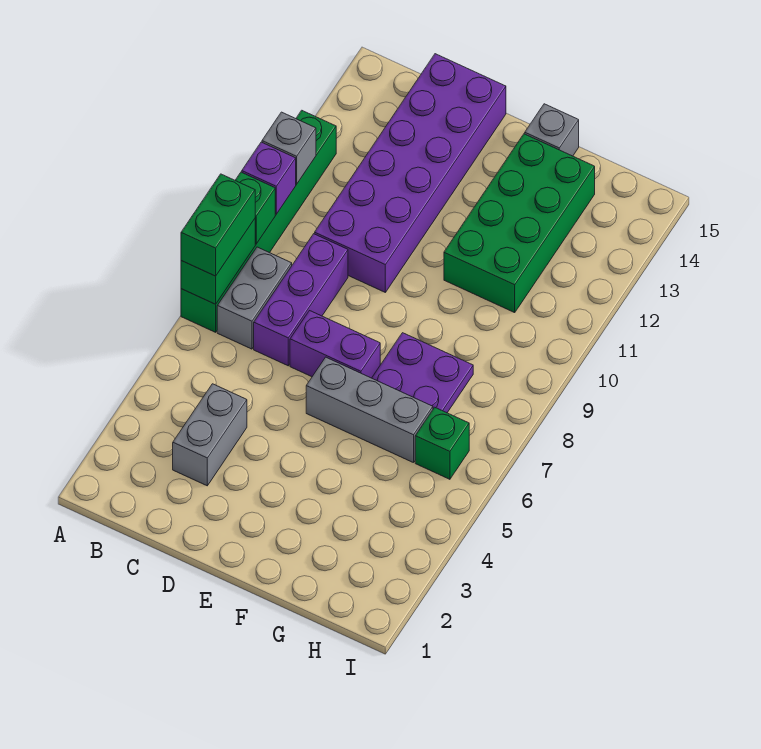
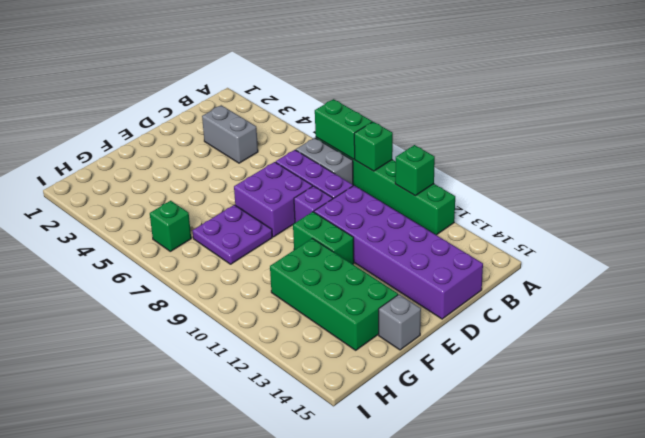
green brick A7:A8 level 3 -> green brick E10:E11 level 1
purple brick A10 level 2 -> purple brick D9 level 1
grey brick A11 level 2 -> green brick A11 level 2
purple brick D7:E7 level 1 -> purple brick D7:E8 level 1
grey brick E6:G6 level 1 -> none

